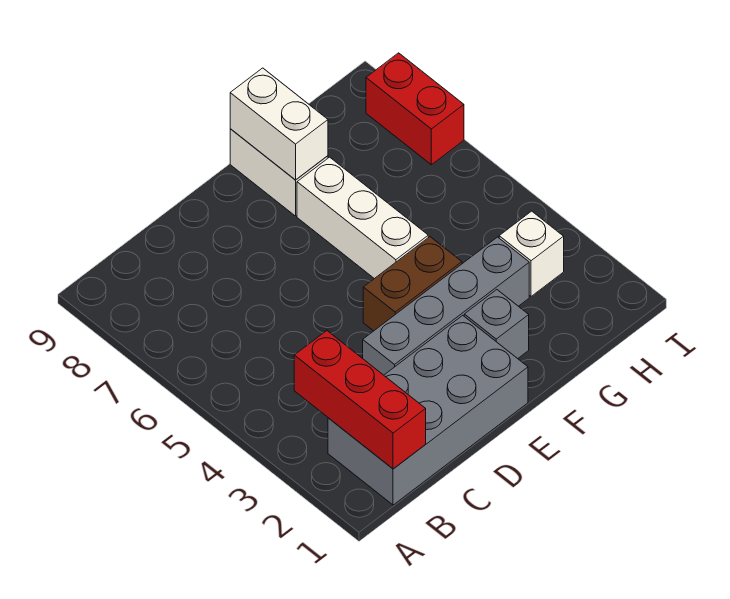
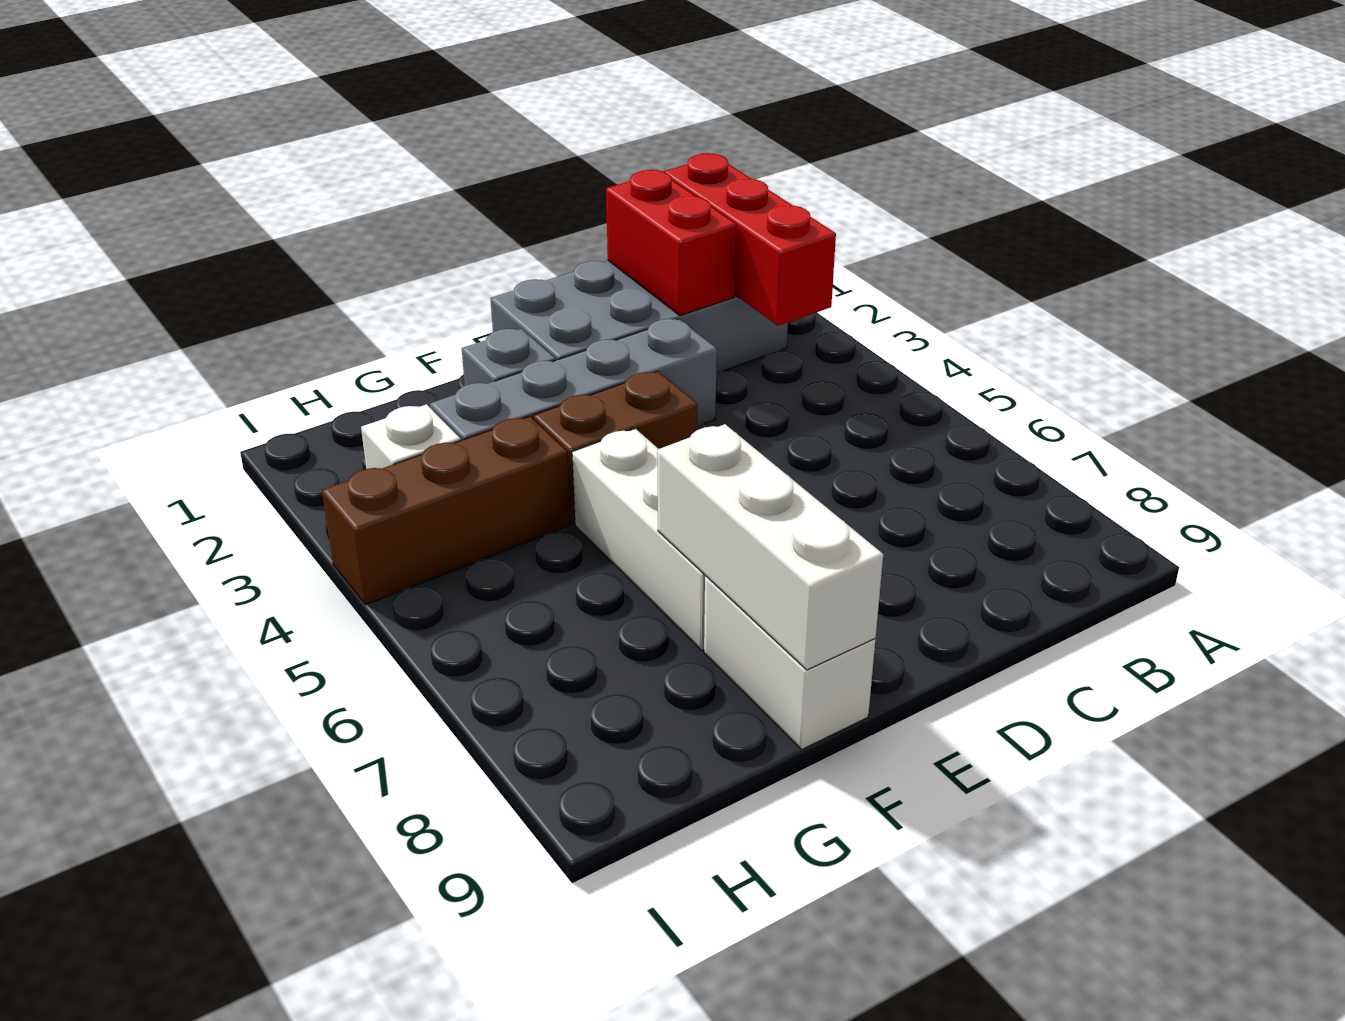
white brick F8:F9 level 2 -> white brick F7:F9 level 2
none -> brown brick G4:I4 level 1
red brick I7:I8 level 1 -> red brick C1:C2 level 2

